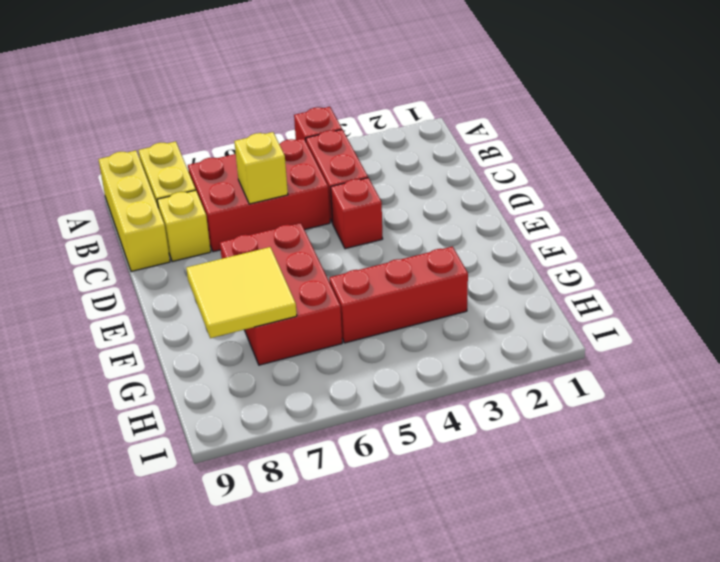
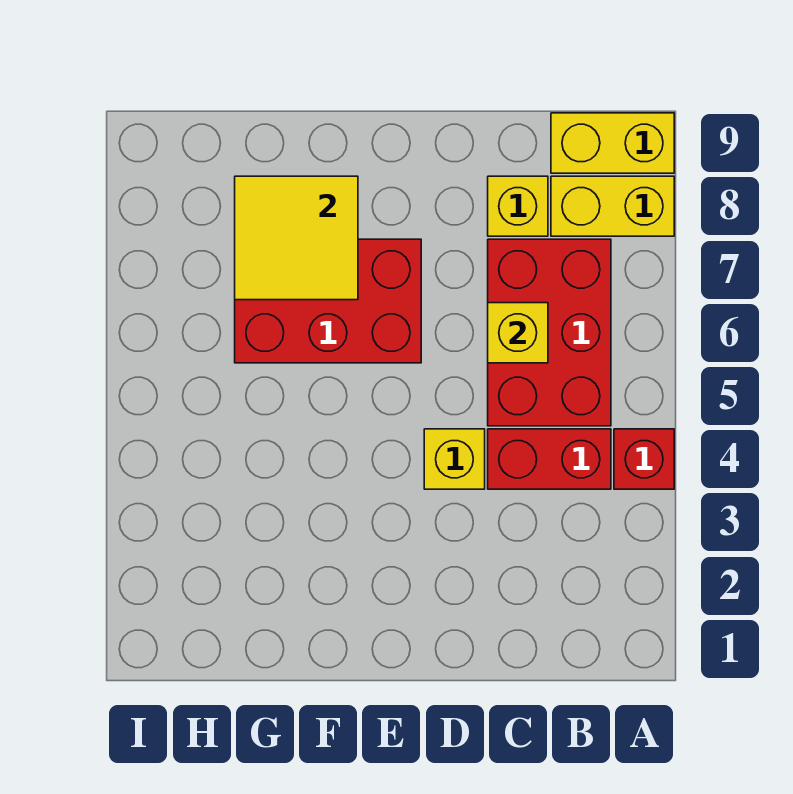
yellow brick A9:C9 level 1 -> yellow brick A9:B9 level 1
red brick D4 level 1 -> yellow brick D4 level 1
red brick G3:G5 level 1 -> none

